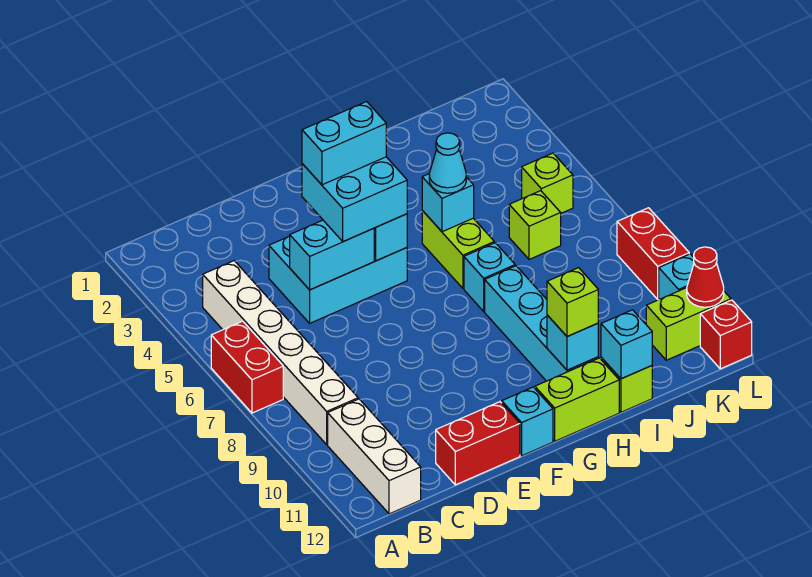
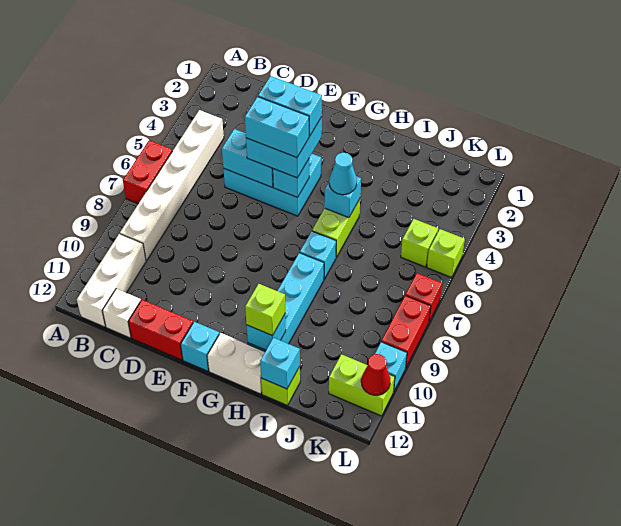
none -> white brick C12 level 1
none -> cyan brick E5:F5 level 4
lime brick G12:H12 level 1 -> white brick G12:H12 level 1
lime brick J6 level 1 -> lime brick L5 level 1
red brick L12 level 1 -> red brick L7 level 1

